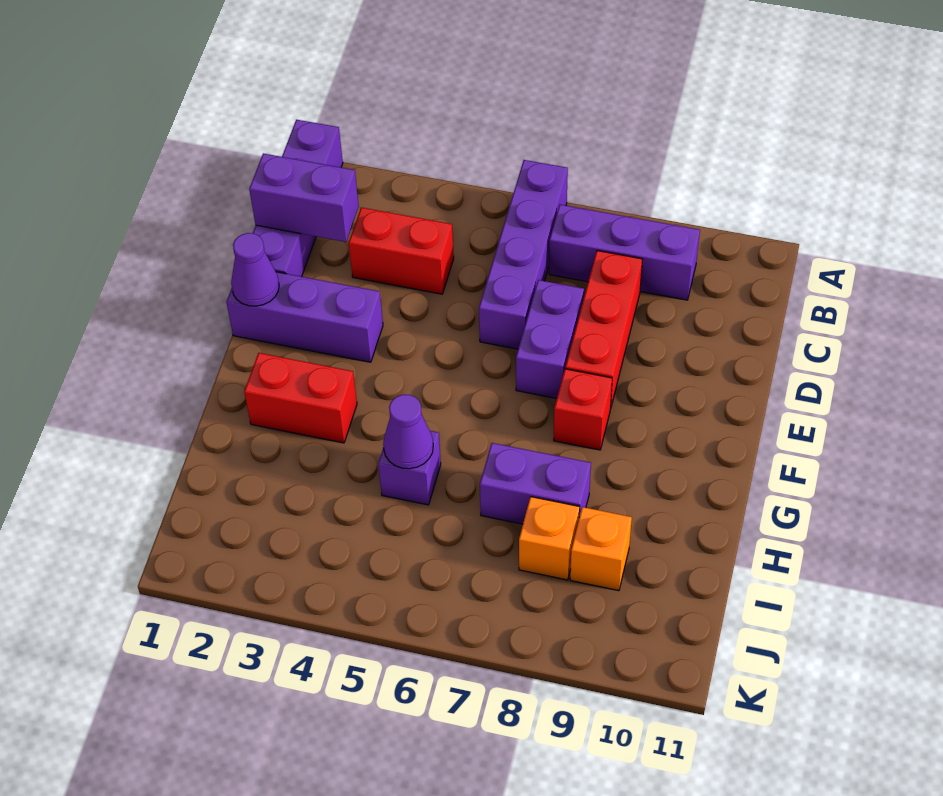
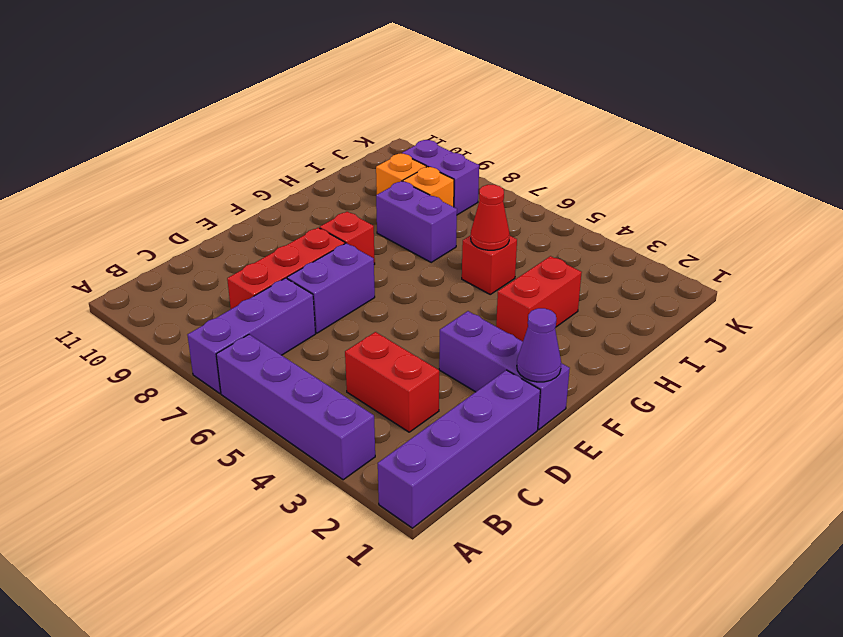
purple brick A6:D6 level 1 -> purple brick A3:A6 level 1
purple brick B7:B9 level 1 -> purple brick A7:C7 level 1
purple brick C1:C2 level 2 -> purple brick J8:J9 level 1
red brick G2:G3 level 1 -> red brick G3:H3 level 1
purple brick H5 level 1 -> red brick H5 level 1
purple cone H5 level 2 -> red cone H5 level 2

